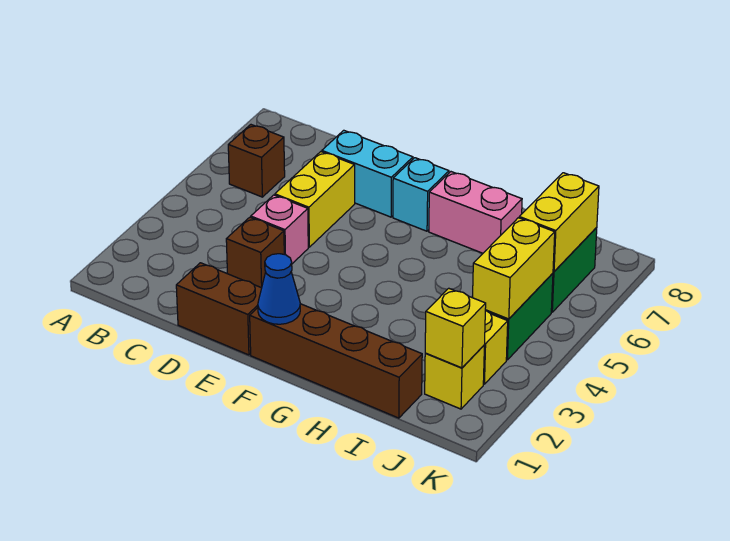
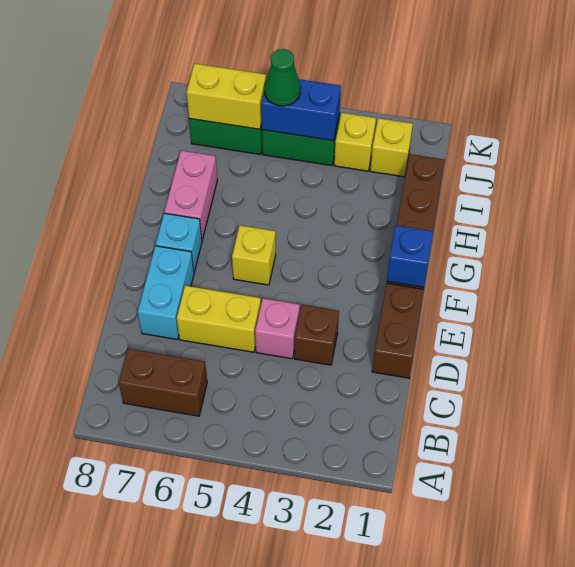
brown brick B6 level 1 -> brown brick B6:B7 level 1
blue cone F1 level 2 -> blue brick F1 level 2
yellow brick J2 level 2 -> yellow brick F5 level 1
yellow brick J4:J5 level 2 -> blue brick J4:J5 level 2
none -> green cone J5 level 3

